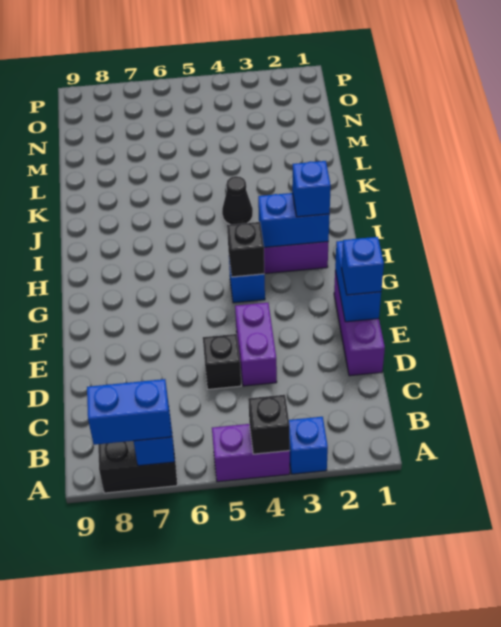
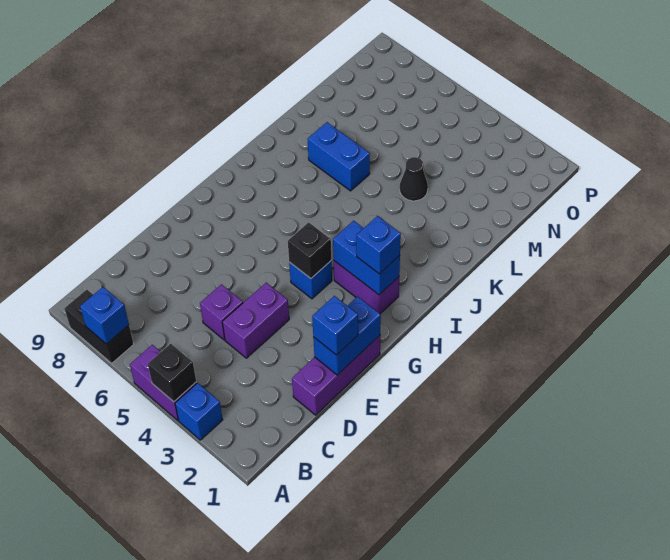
blue brick A7:A8 level 3 -> blue brick K6:K7 level 1
black brick D5 level 1 -> purple brick D5 level 1
black cone J4 level 1 -> black cone L4 level 1

